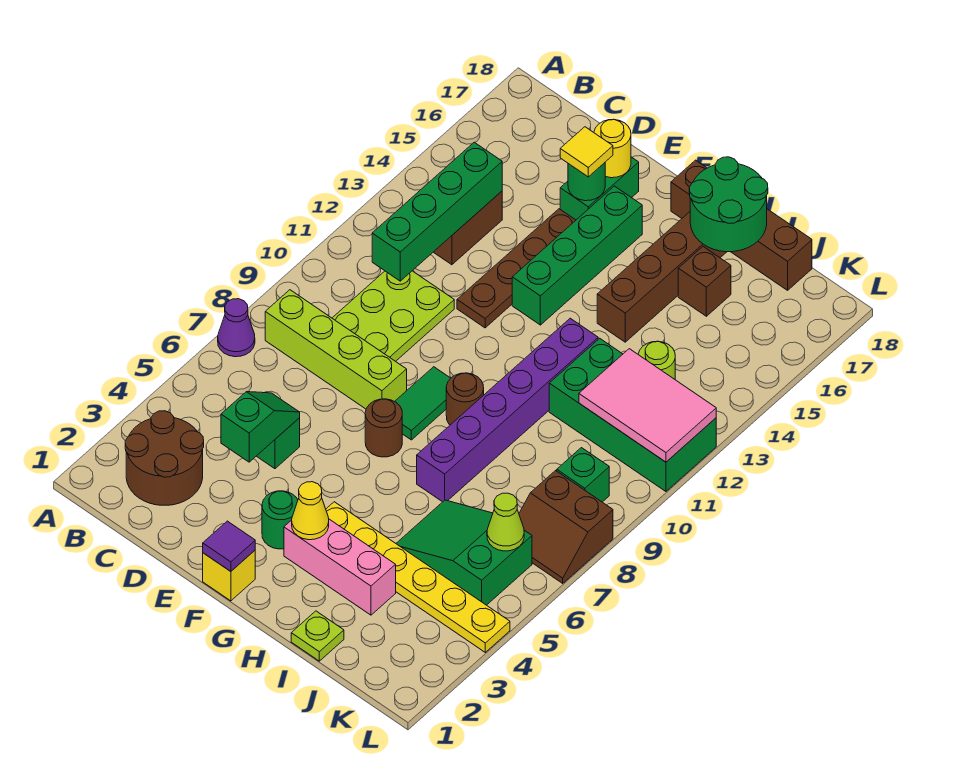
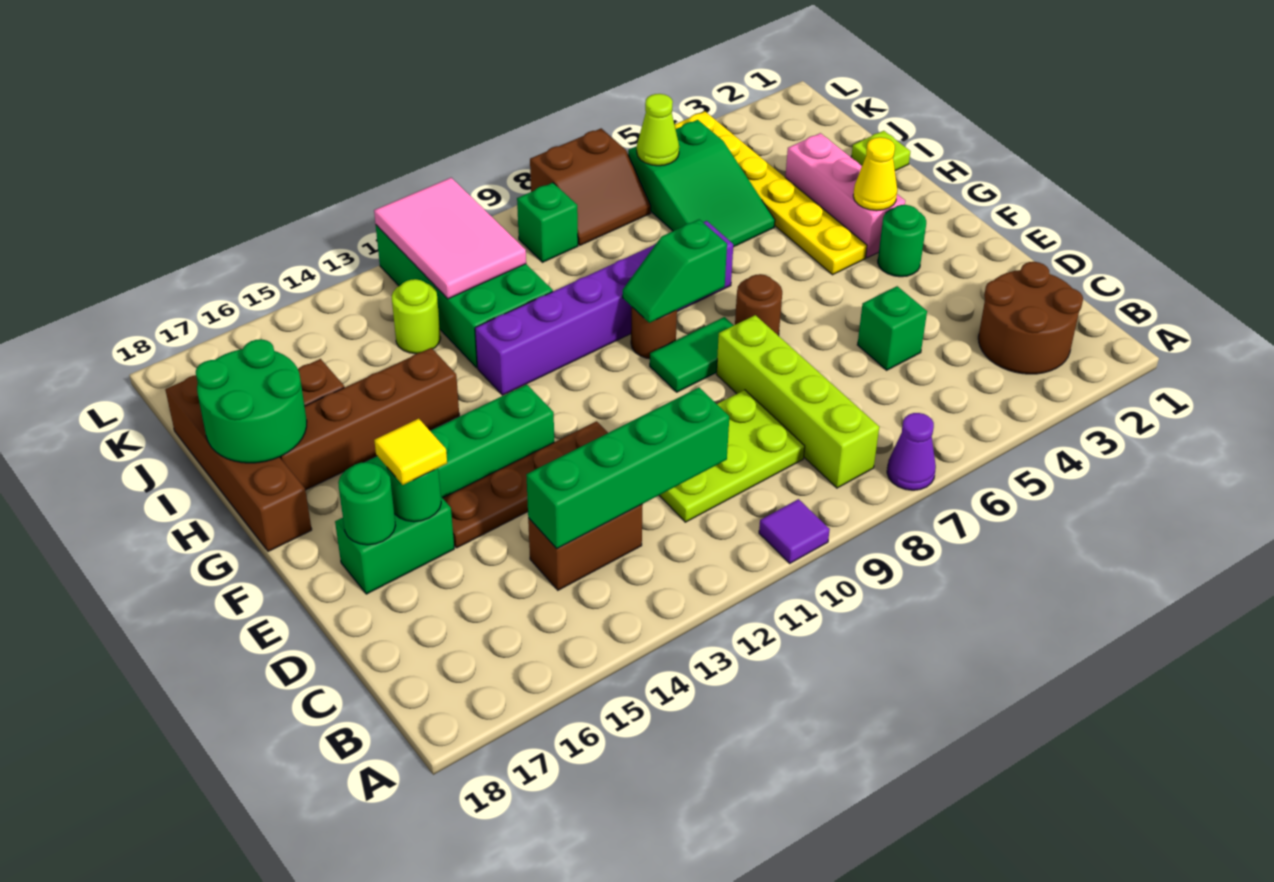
green slope D4:D5 level 2 top 4 -> green slope G8:G9 level 2 top 8
yellow round brick E17 level 2 -> green round brick E17 level 2
yellow brick F1 level 1 -> none
purple tile F1 level 2 -> purple tile A10 level 1
brown slope K7:L8 level 1 top 8 -> brown slope K7:L8 level 1 top L

